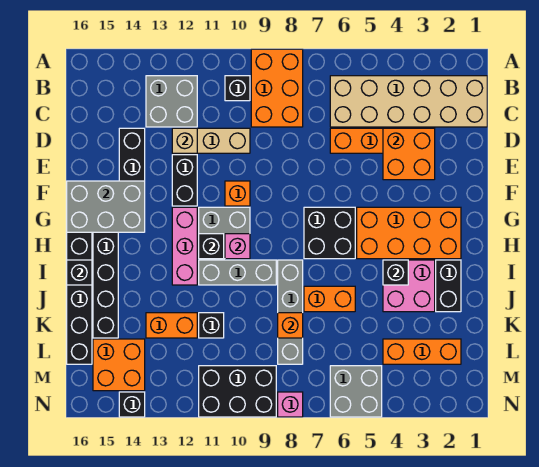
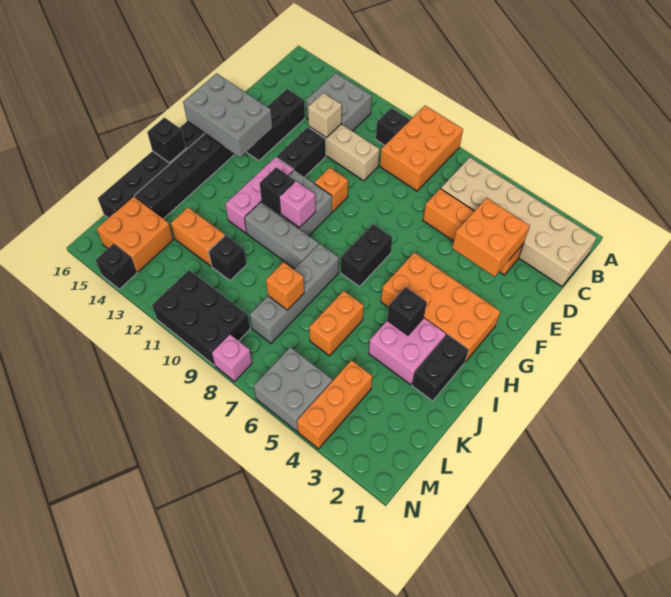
black brick G6:H7 level 1 -> black brick G7:H7 level 1
orange brick J6:J7 level 1 -> orange brick J6:K6 level 1
orange brick L2:L4 level 1 -> orange brick L4:N4 level 1

